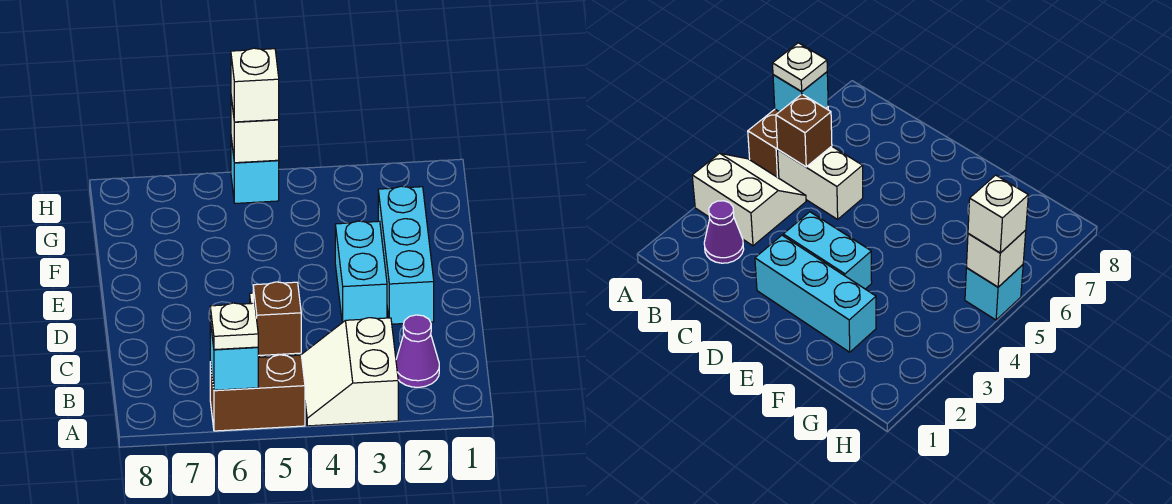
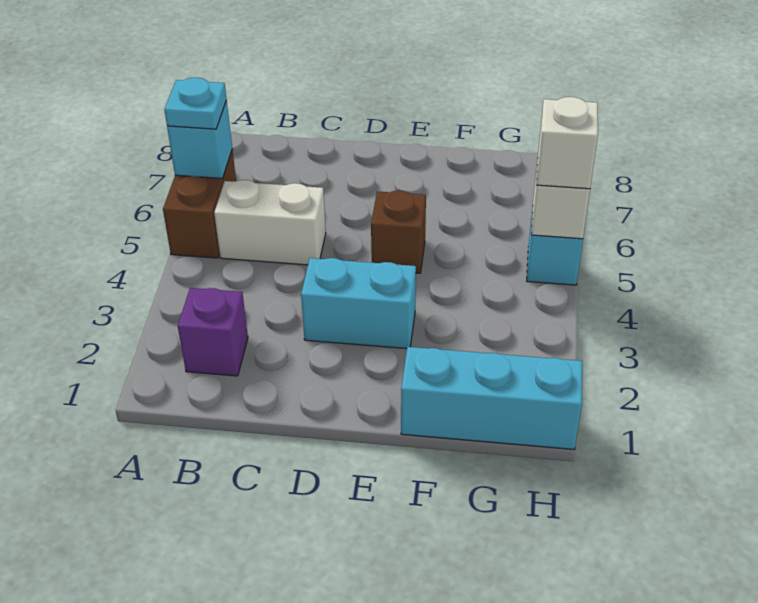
white slope A3:B4 level 1 top 3 -> none
white plate A6 level 3 -> cyan plate A6 level 3
purple cone B2 level 1 -> purple brick B2 level 1
brown brick B5 level 2 -> brown brick E5 level 1
cyan brick D2:F2 level 1 -> cyan brick F1:H1 level 1

